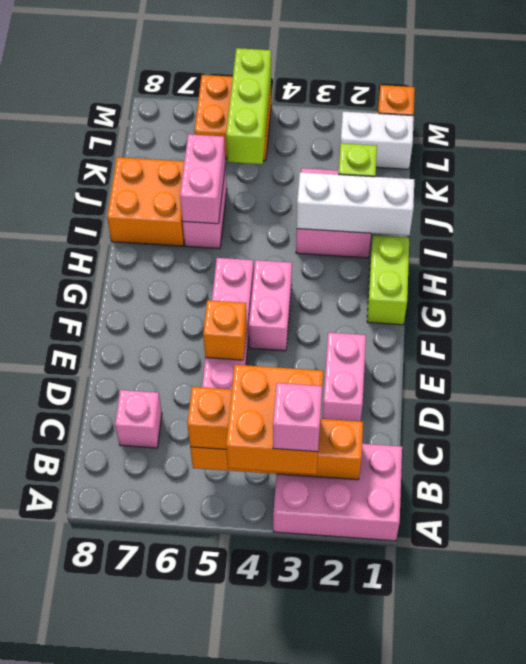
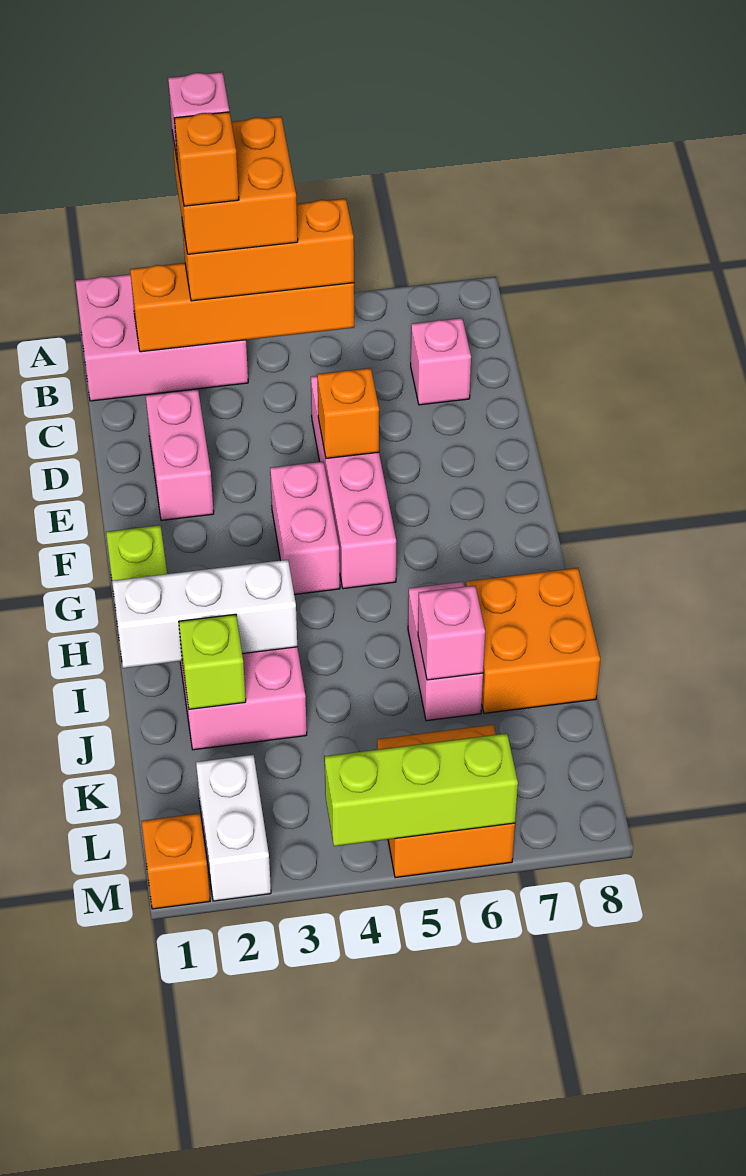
none -> orange brick B3 level 5
pink brick I6:J6 level 2 -> pink brick J6 level 2
lime brick K5:M5 level 2 -> lime brick M4:M6 level 2
white brick L1:L2 level 1 -> white brick L2:M2 level 1

